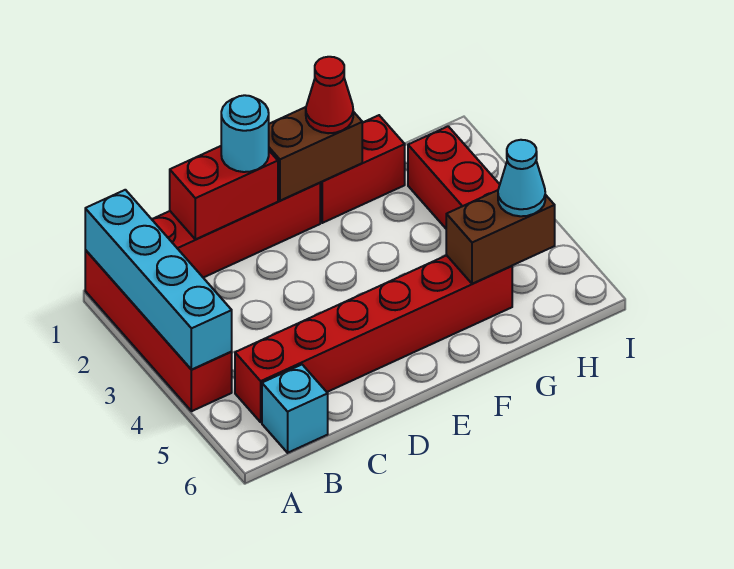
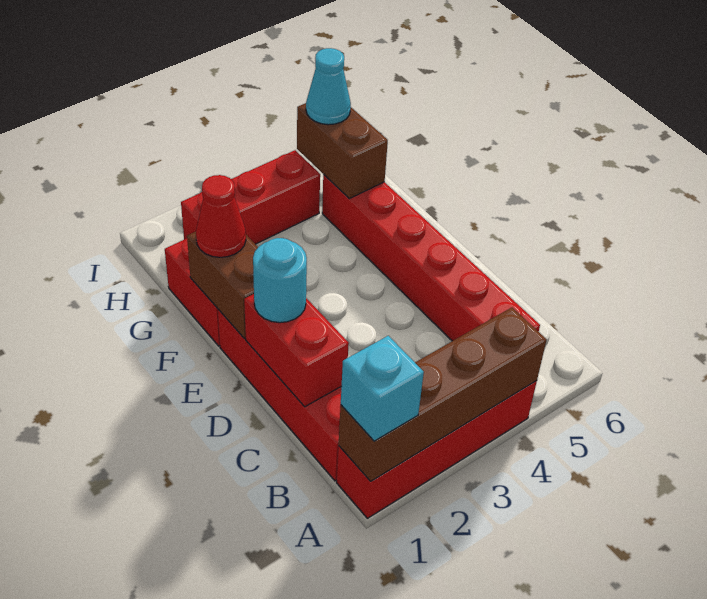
cyan brick A1:A4 level 2 -> brown brick A1:A4 level 2
cyan brick B6 level 1 -> cyan brick A1 level 3

